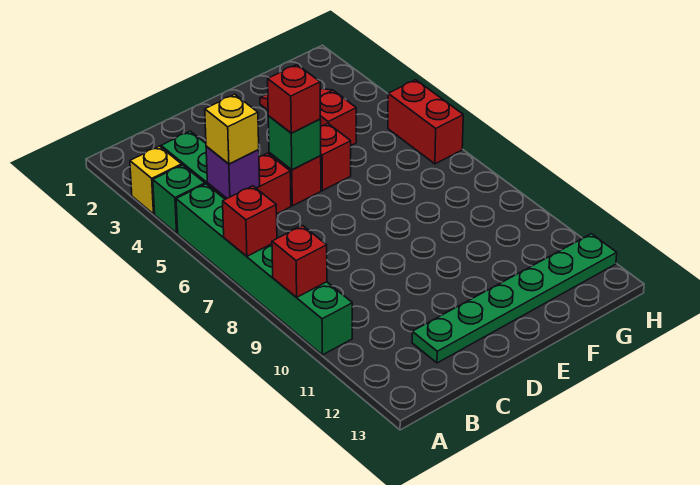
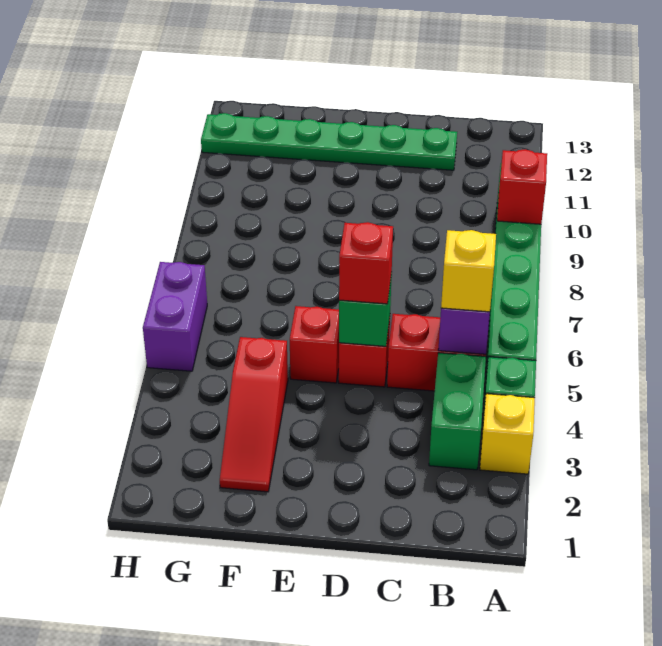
red brick A7 level 2 -> none
red brick H5:H6 level 1 -> purple brick H5:H6 level 1

